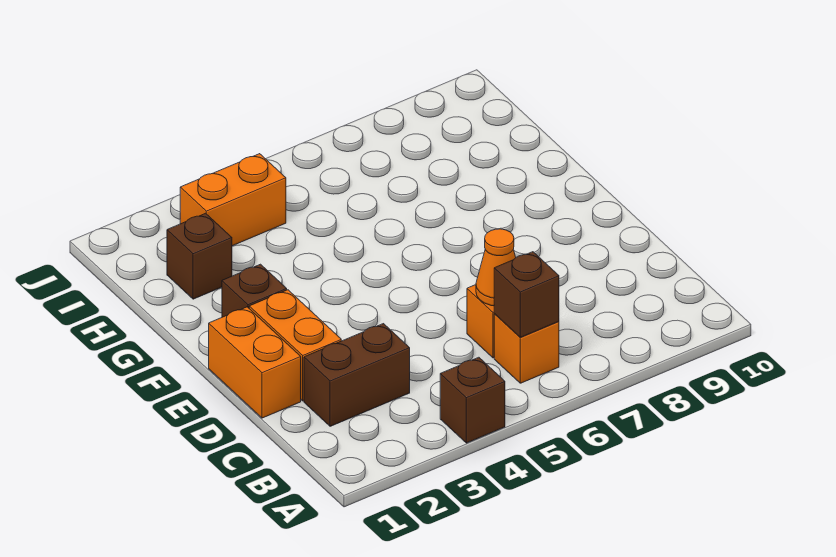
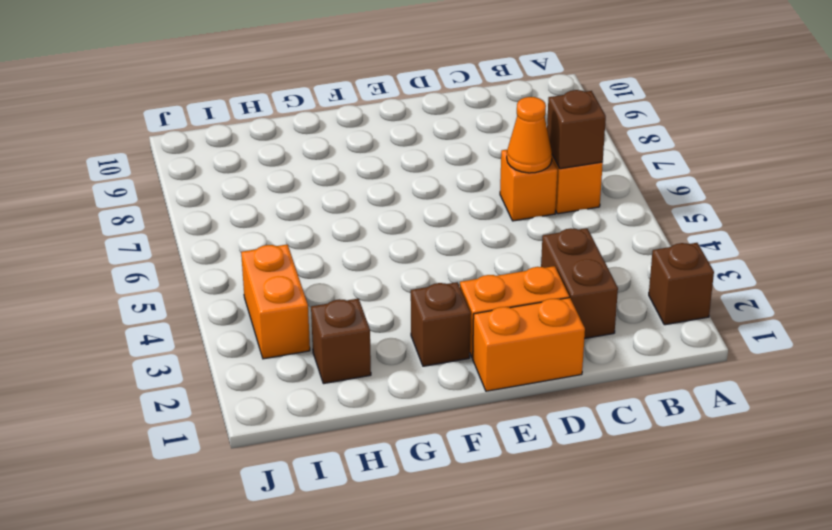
brown brick A4 level 1 -> brown brick A2 level 1

